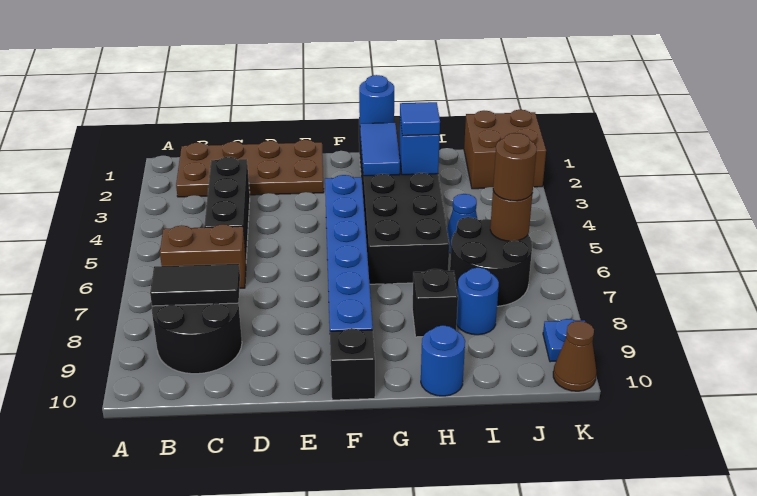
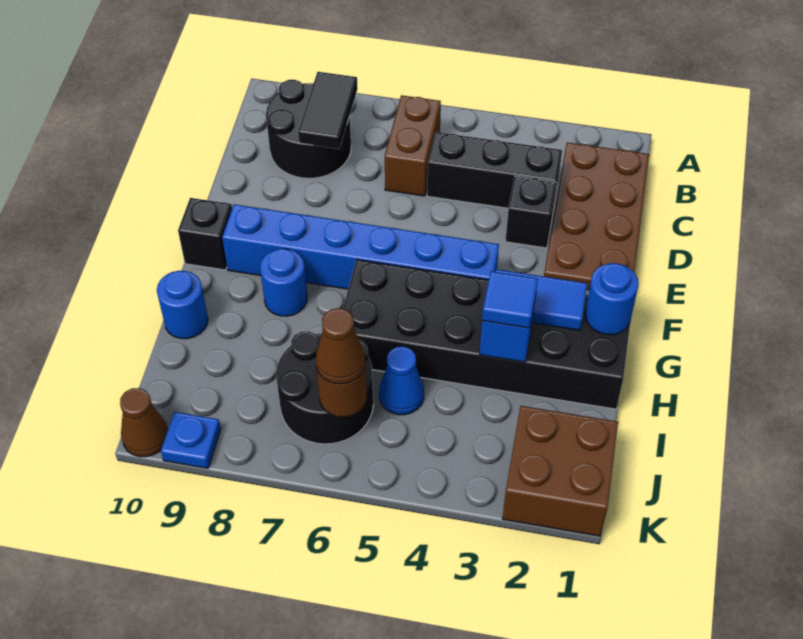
black brick H8 level 1 -> black brick D3 level 1
blue round brick I8 level 1 -> blue round brick G8 level 1
brown round brick J6 level 3 -> brown cone J6 level 3

